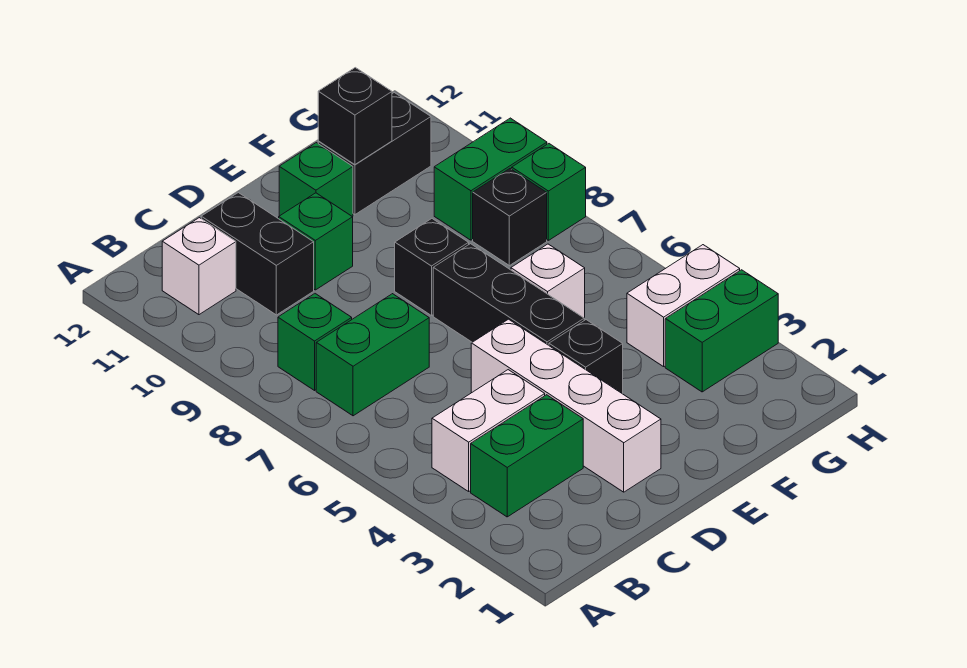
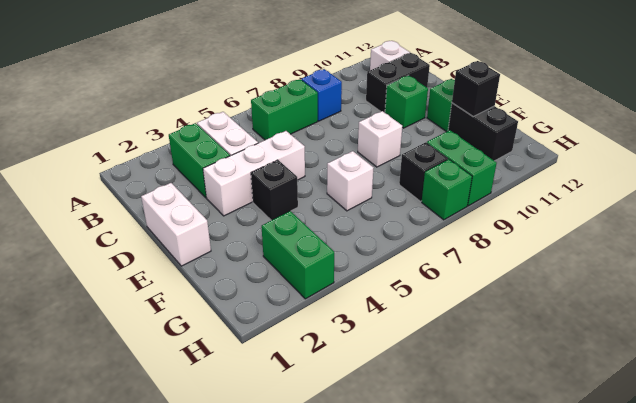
green brick B7:C7 level 1 -> green brick B6:B7 level 1
green brick B8 level 1 -> blue brick B8 level 1
white brick D2:D5 level 1 -> white brick D3:D5 level 1
black brick E5:E7 level 1 -> none
black brick E8 level 1 -> white brick E8 level 1
white brick G4:H4 level 1 -> white brick D1:E1 level 1

